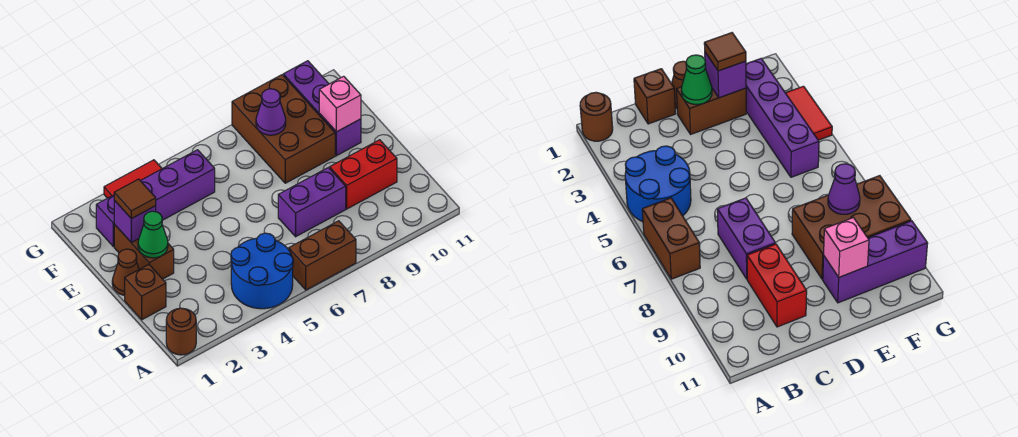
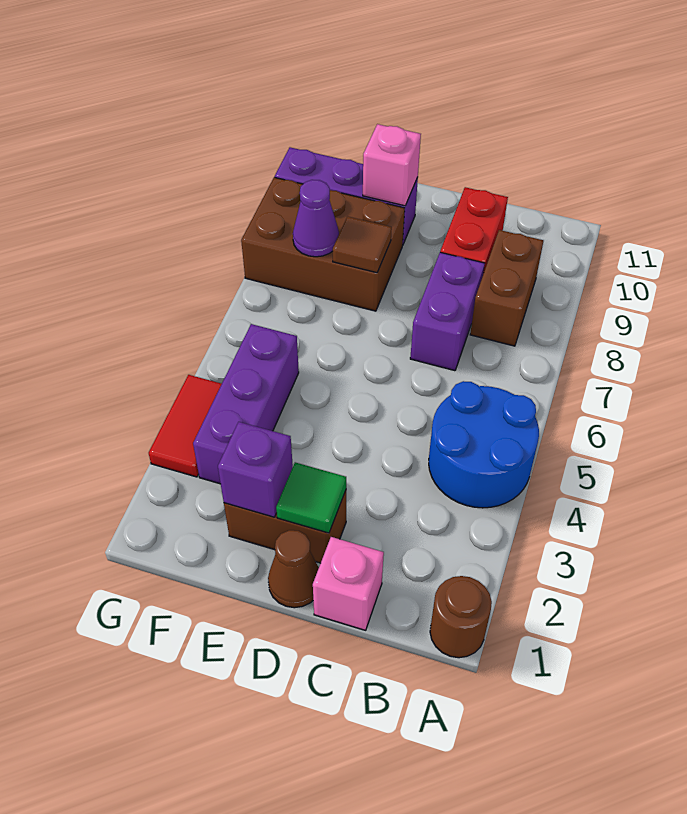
brown brick A6:A7 level 1 -> brown brick B8:B9 level 1
brown brick C1 level 1 -> pink brick C1 level 1
green cone D2 level 2 -> green tile D2 level 2
brown tile E2 level 3 -> brown tile E8 level 2
purple brick F2:F5 level 1 -> purple brick F3:F5 level 1

